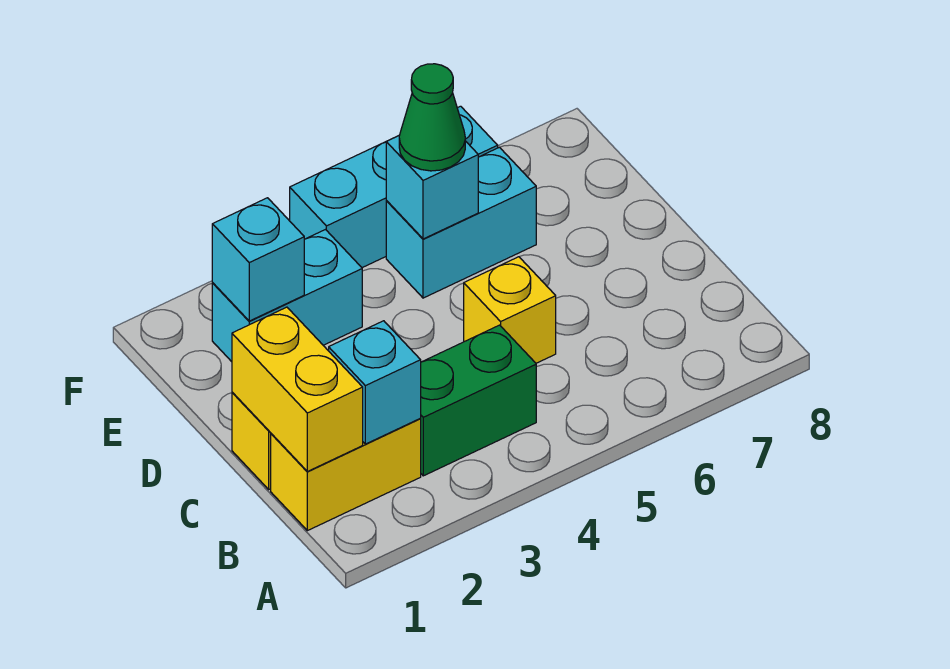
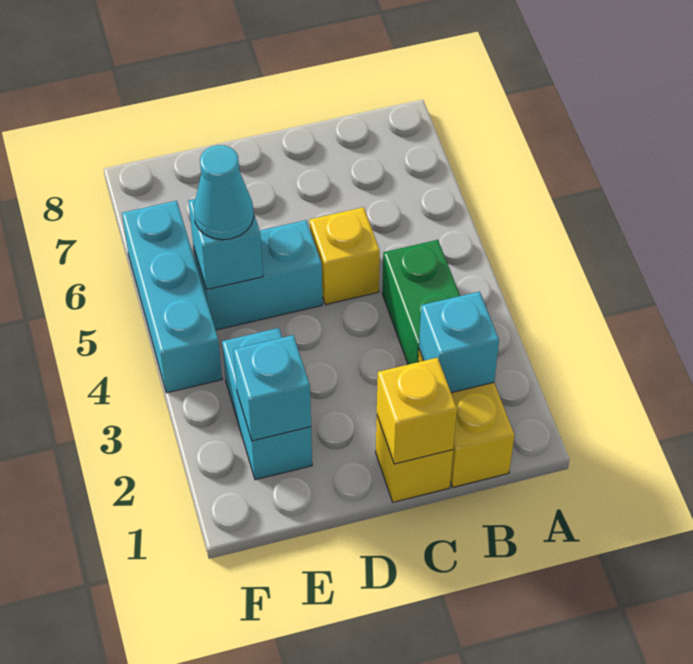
yellow brick B1:C1 level 2 -> yellow brick C1 level 2
cyan brick E5:E6 level 1 -> cyan brick D5:E5 level 1
green cone E5 level 3 -> cyan cone E5 level 3

